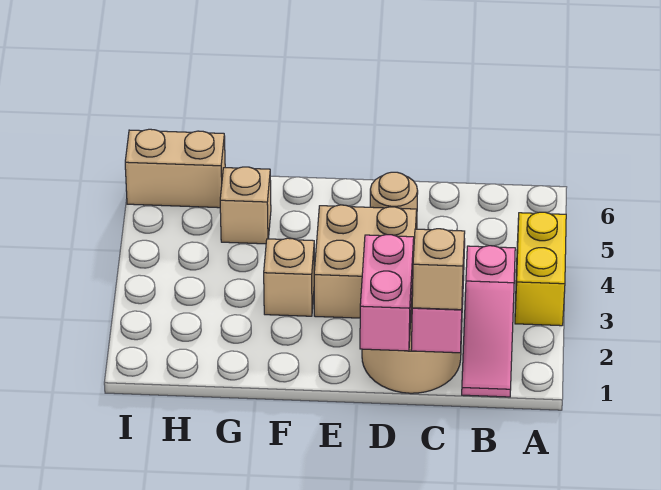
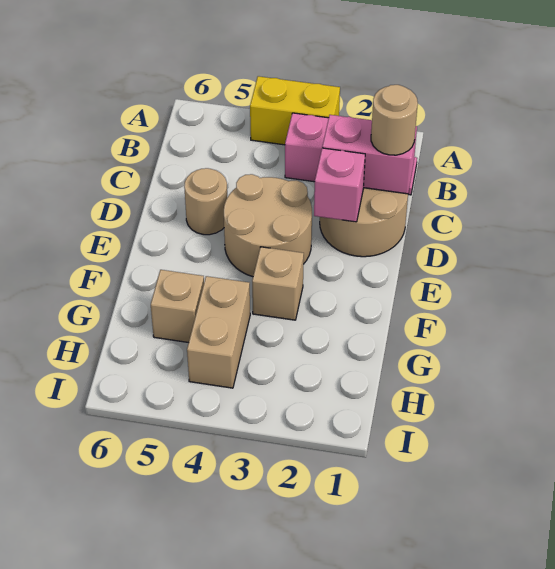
tan brick C1 level 3 -> tan round brick C1 level 3
pink brick D1:D2 level 2 -> pink brick D2 level 2
tan brick D3:E4 level 1 -> tan round brick D3:E4 level 1
tan brick H6:I6 level 1 -> tan brick G4:H4 level 1

